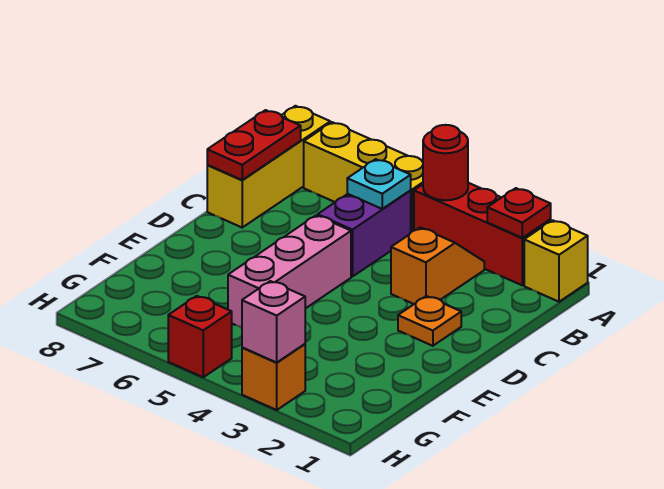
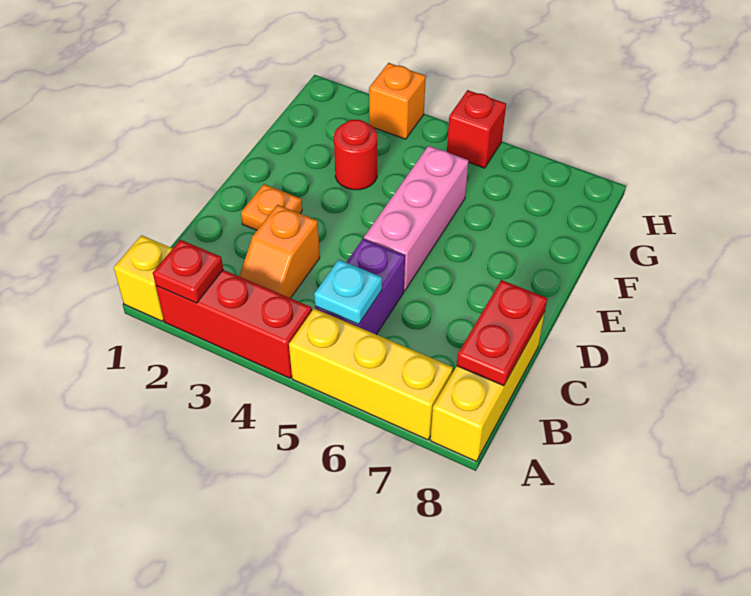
red round brick A4 level 2 -> red round brick F3 level 1
pink brick H3 level 2 -> none

